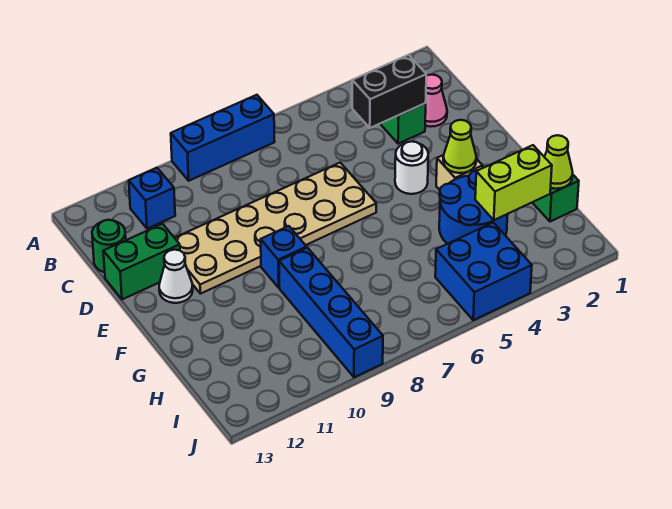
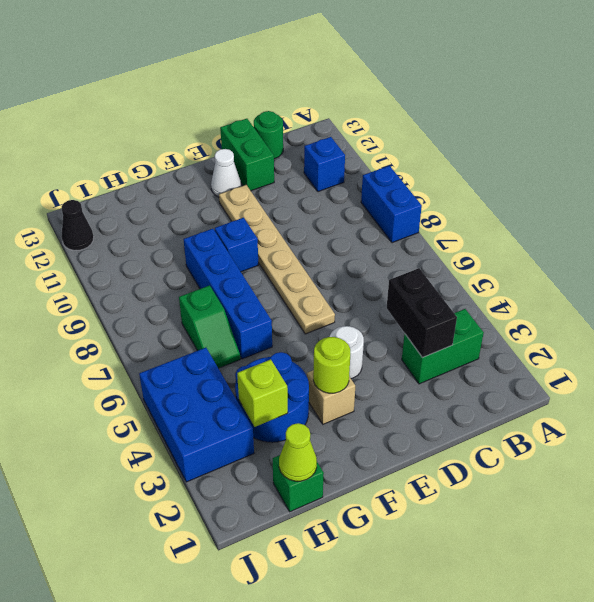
blue brick A7:A9 level 1 -> blue brick A8:A9 level 1
pink cone C2 level 1 -> none
tan plate D6:E11 level 1 -> tan plate E6:E11 level 1
lime cone F3 level 2 -> lime round brick F3 level 2
blue brick G9:J9 level 1 -> blue brick G6:G9 level 1
lime brick H2:H3 level 2 -> lime brick H3 level 2
none -> green slope H6:H7 level 1 top 7
blue brick I4:J5 level 1 -> blue brick I3:J5 level 1
none -> black cone J12 level 1

